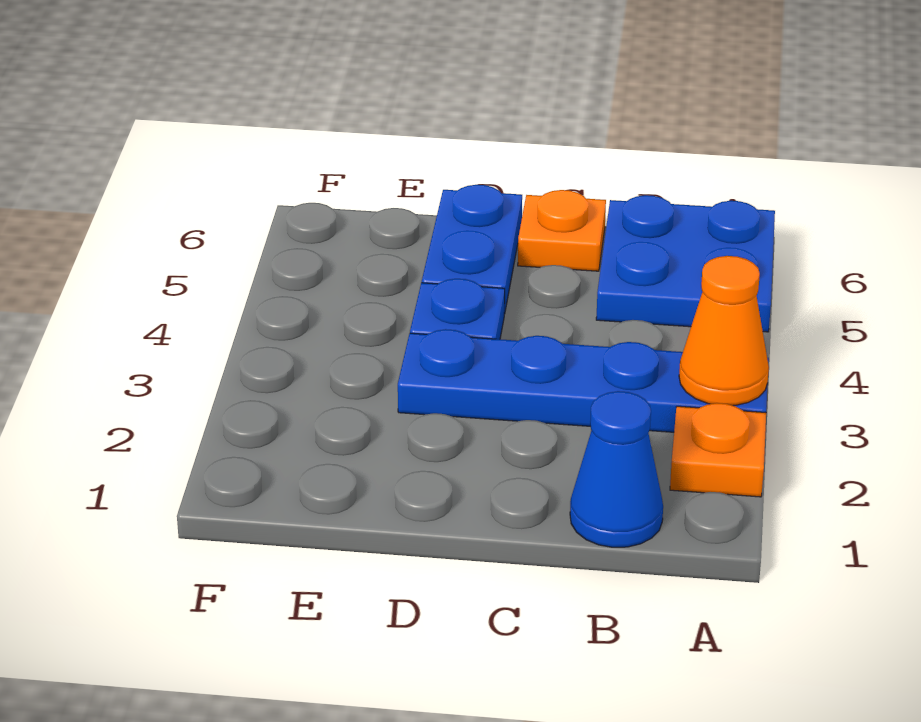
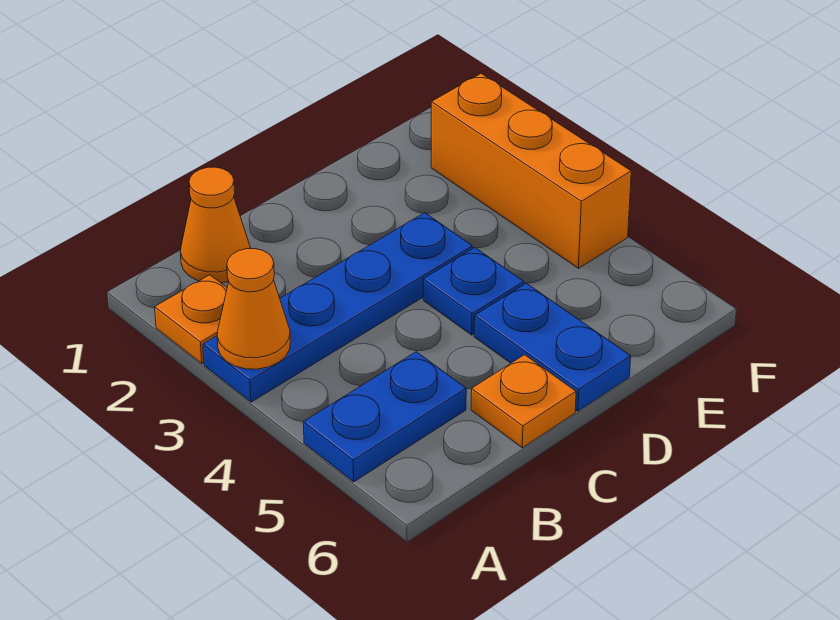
blue plate A5:B6 level 1 -> blue plate A5:B5 level 1
blue cone B1 level 1 -> orange cone B1 level 1
none -> orange brick F2:F4 level 1

